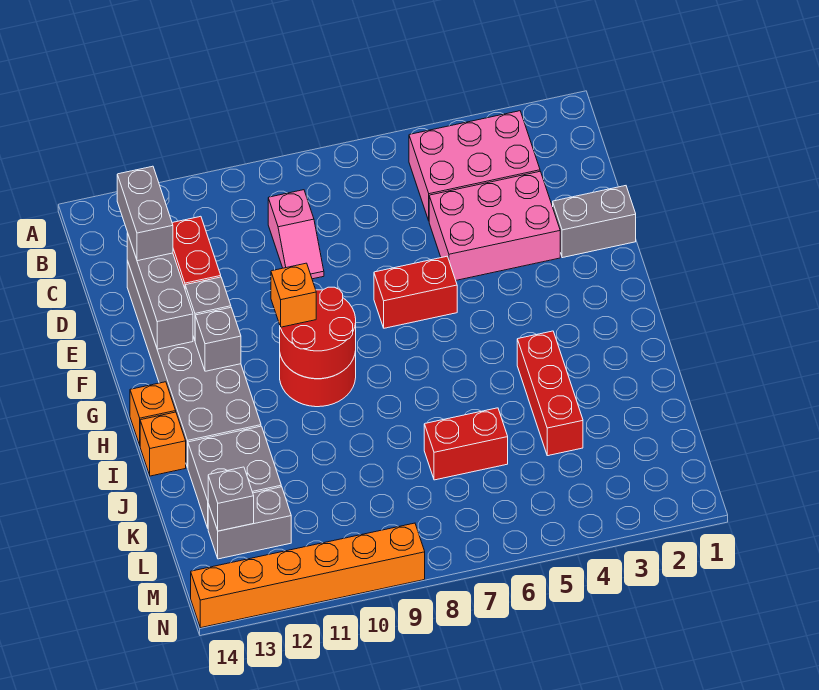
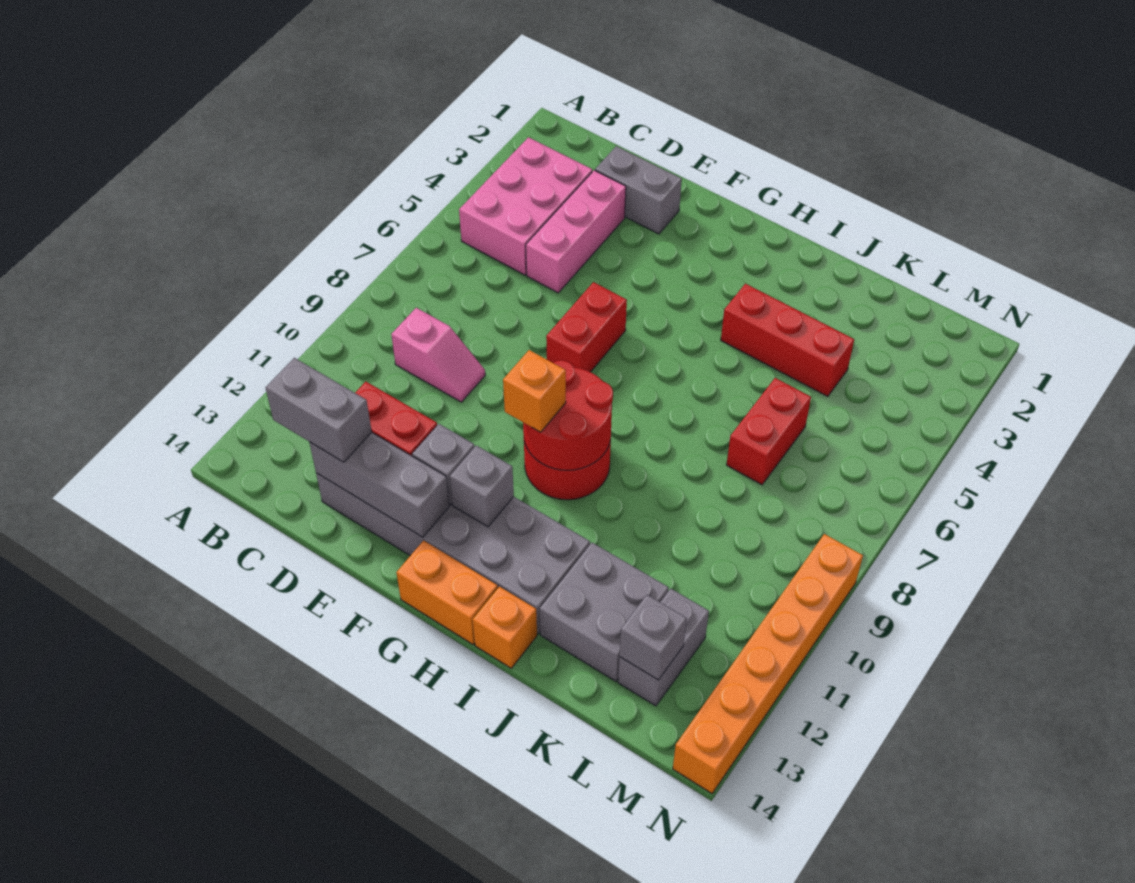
pink brick D3:E5 level 1 -> pink brick D3:D5 level 1
grey brick E1:E2 level 1 -> grey brick D2:E2 level 1
orange brick H14 level 1 -> orange brick G14:H14 level 1

